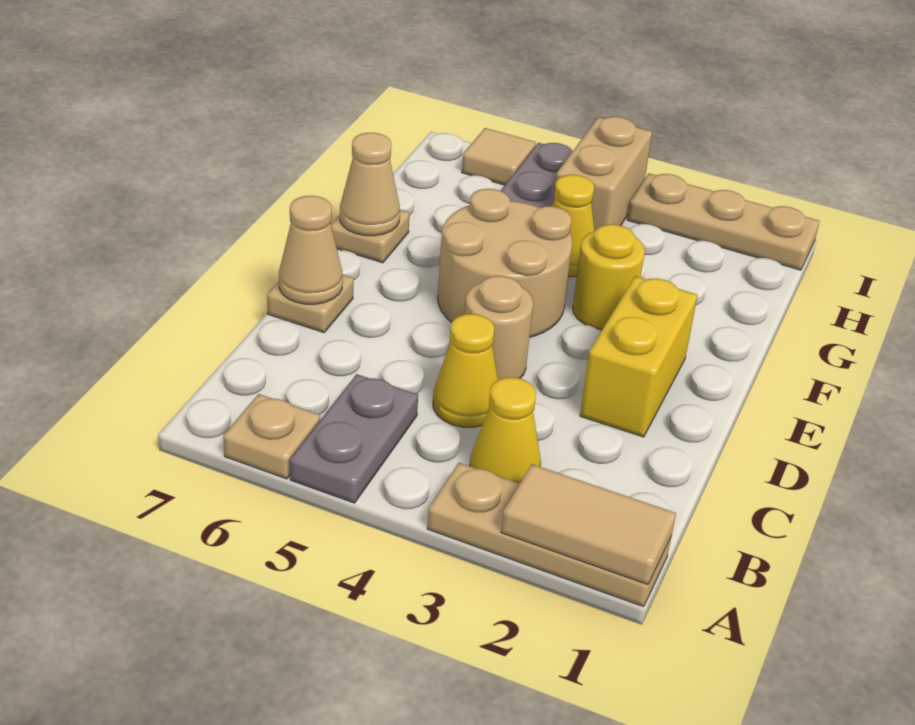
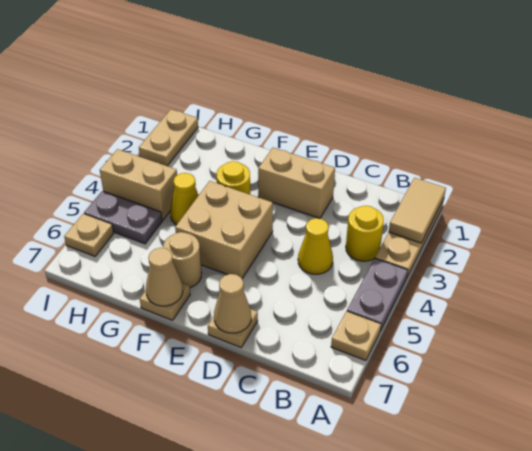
grey plate A5:B5 level 1 -> grey plate A4:A5 level 1
yellow cone B3 level 1 -> yellow round brick B3 level 1
yellow brick D2:E2 level 1 -> tan brick D2:E2 level 1
tan round brick D4 level 1 -> tan round brick F6 level 1
tan round brick E4:F5 level 1 -> tan brick E4:F5 level 1
tan plate I1:I3 level 1 -> tan plate I1:I2 level 1
tan tile I6 level 1 -> tan plate I6 level 1

